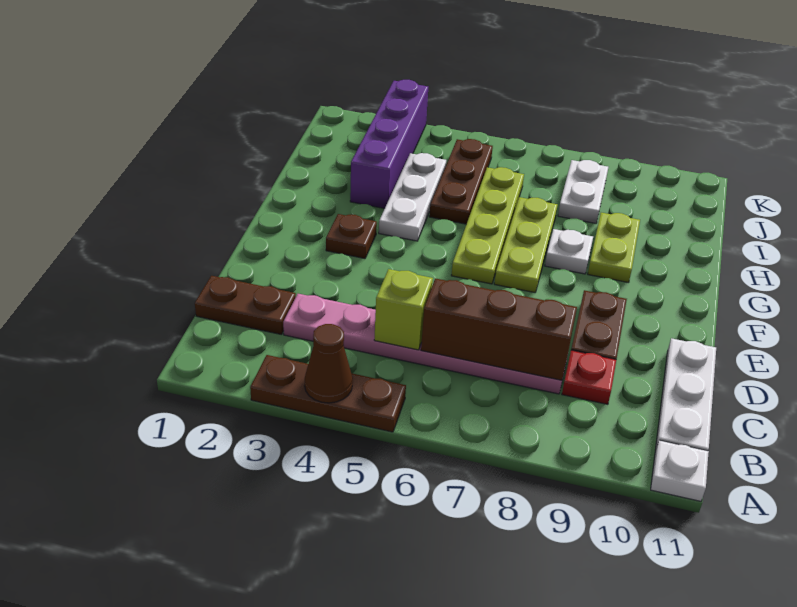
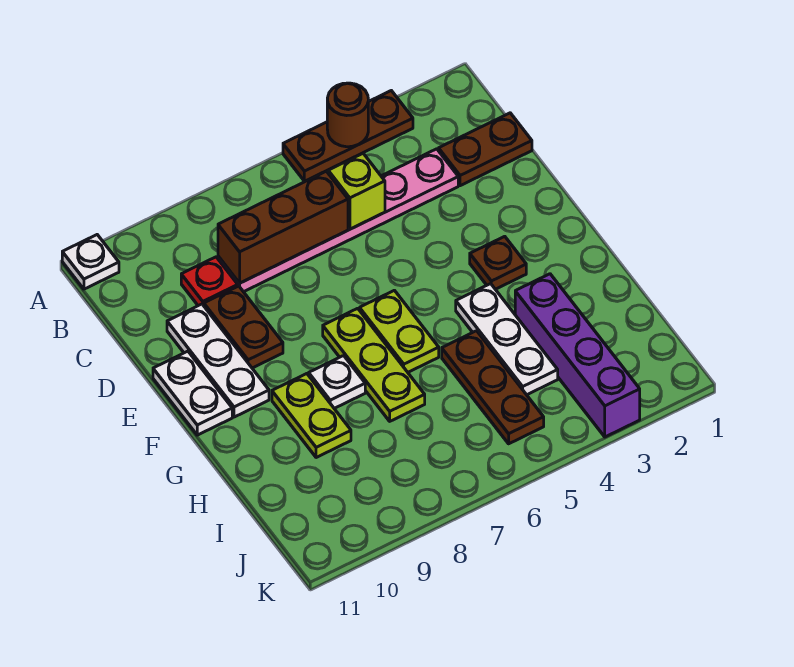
brown cone A4 level 2 -> brown round brick A4 level 2
white plate B11:D11 level 1 -> white plate D10:F10 level 1
lime plate F6:I6 level 1 -> lime plate F6:G6 level 1
white plate I8:J8 level 1 -> white plate E11:F11 level 1

